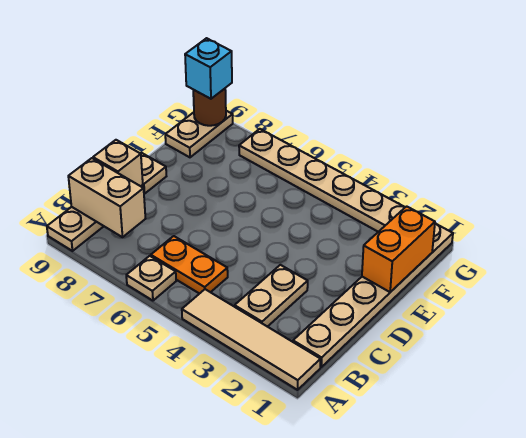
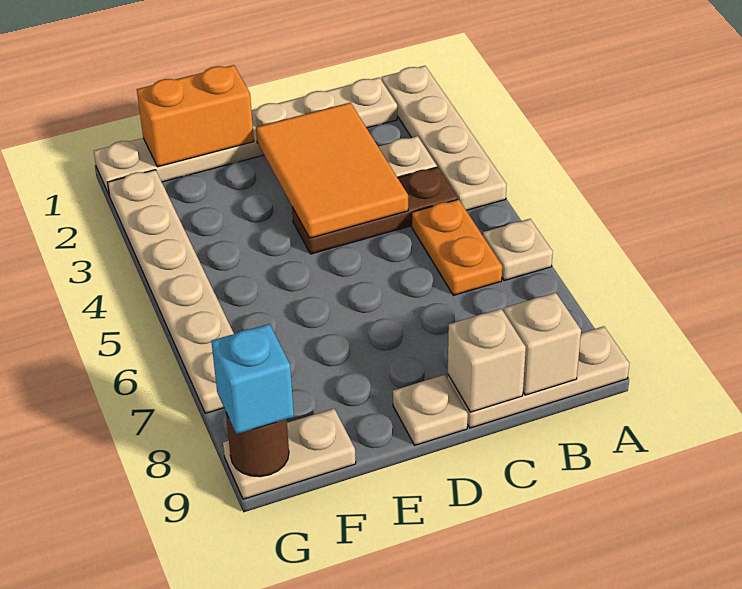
tan tile A1:A4 level 1 -> tan plate A1:A4 level 1
none -> brown plate B4:D4 level 1
tan brick B8:B9 level 2 -> tan brick B9 level 2
none -> orange tile C2:D4 level 2

